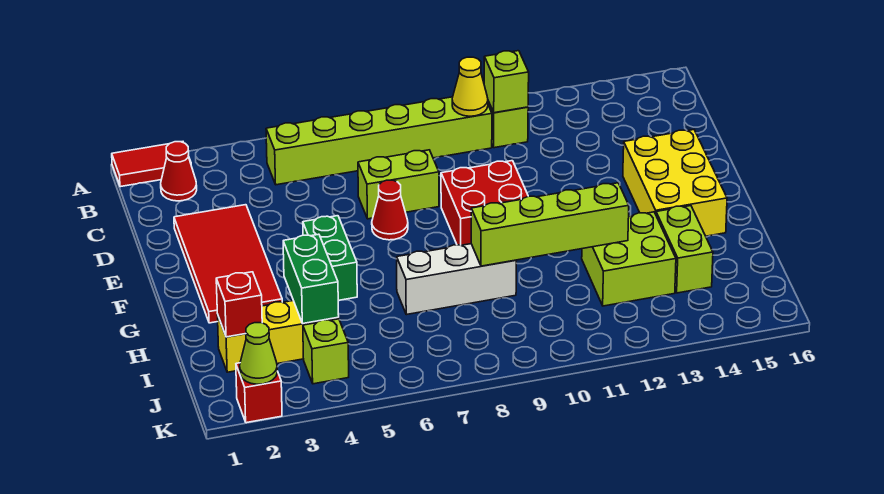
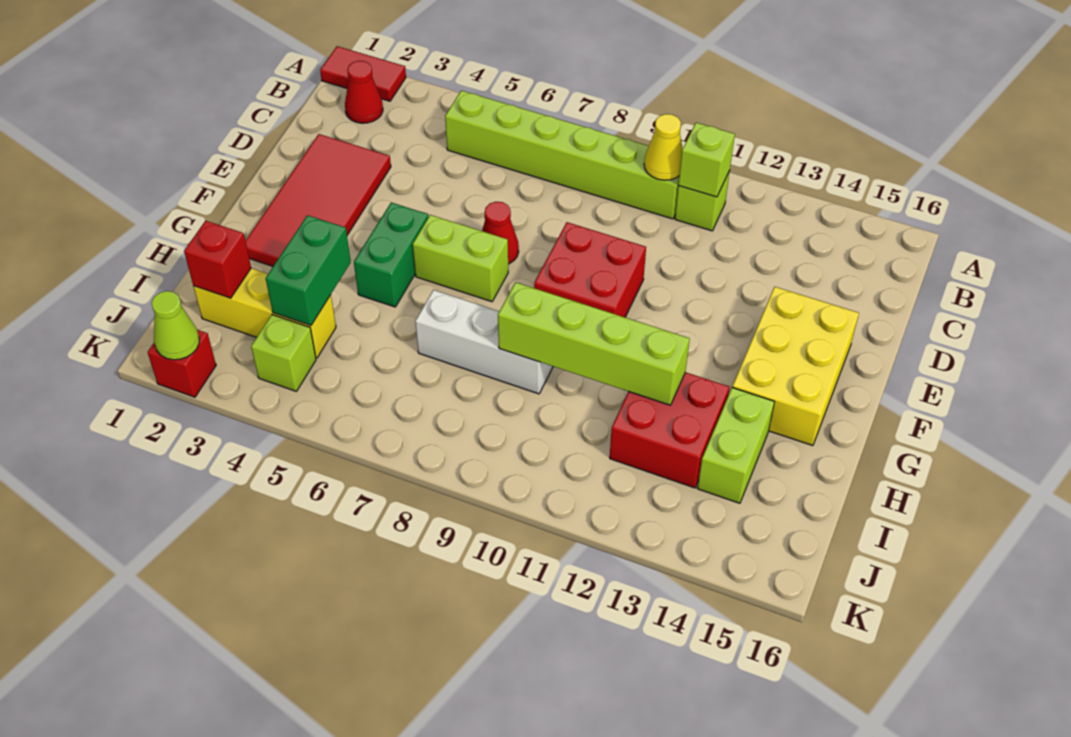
lime brick D7:D8 level 1 -> lime brick F6:F7 level 1
lime brick H12:I13 level 1 -> red brick H12:I13 level 1

